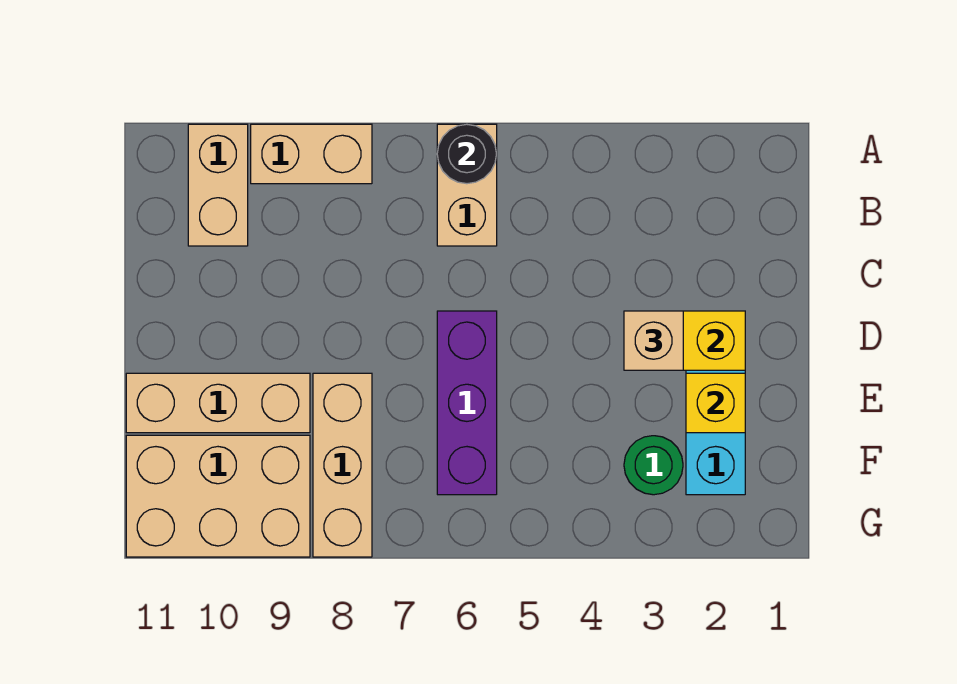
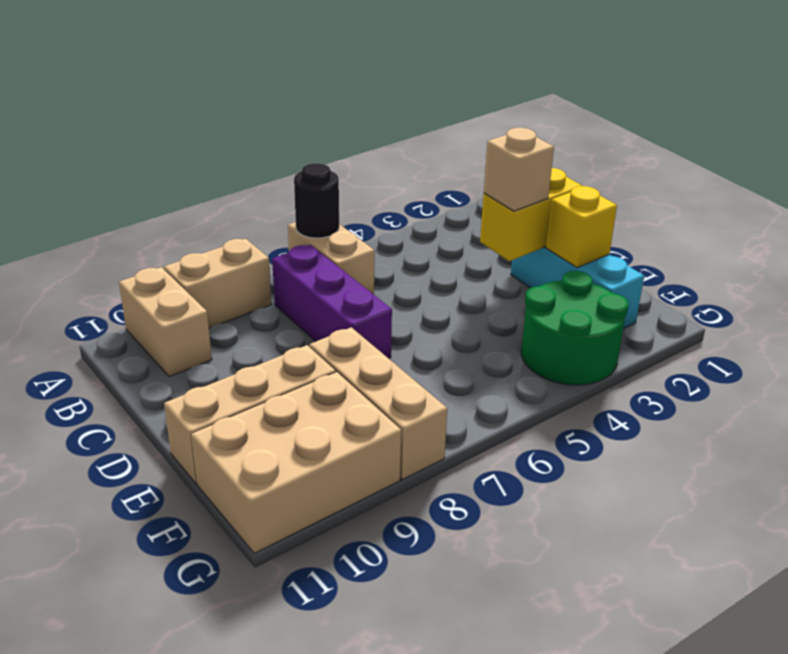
purple brick D6:F6 level 1 -> purple brick B7:D7 level 1
green round brick F3 level 1 -> green round brick F3:G4 level 1

